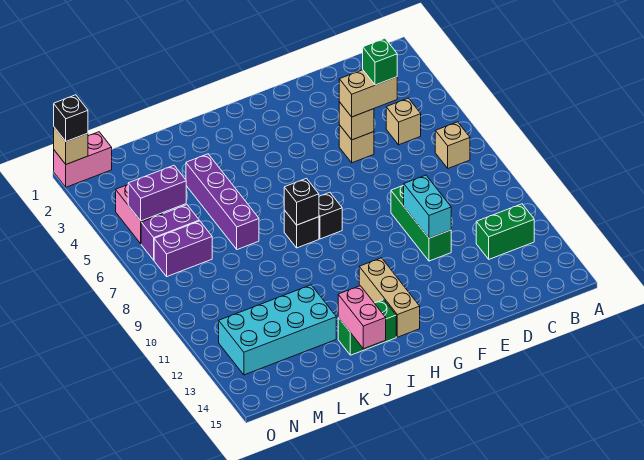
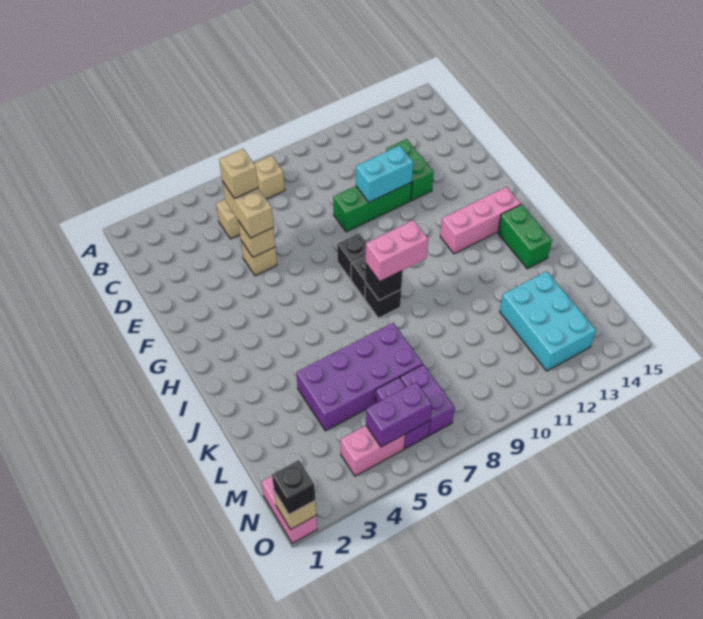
green brick B12:C12 level 1 -> green brick D12:E12 level 1
green brick D5 level 4 -> tan brick D5 level 4
none -> black brick G8 level 1
tan brick H12:H14 level 1 -> pink brick H12:H14 level 1
pink brick J14:J15 level 2 -> pink brick I8:I9 level 3
purple brick K4:K7 level 1 -> purple brick K4:L7 level 1
cyan brick K12:N13 level 1 -> cyan brick L12:N13 level 1
purple brick M5:N5 level 2 -> purple brick N5:N6 level 2

